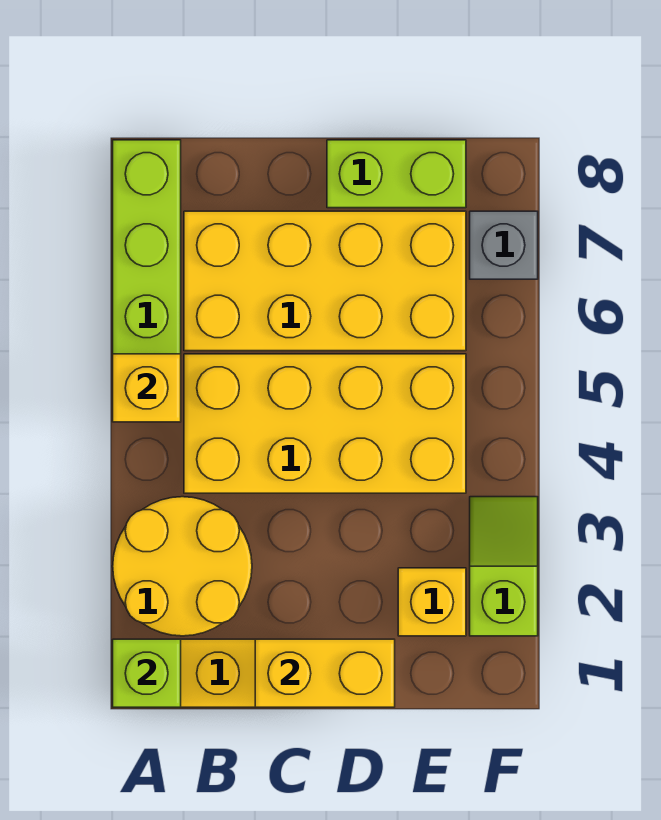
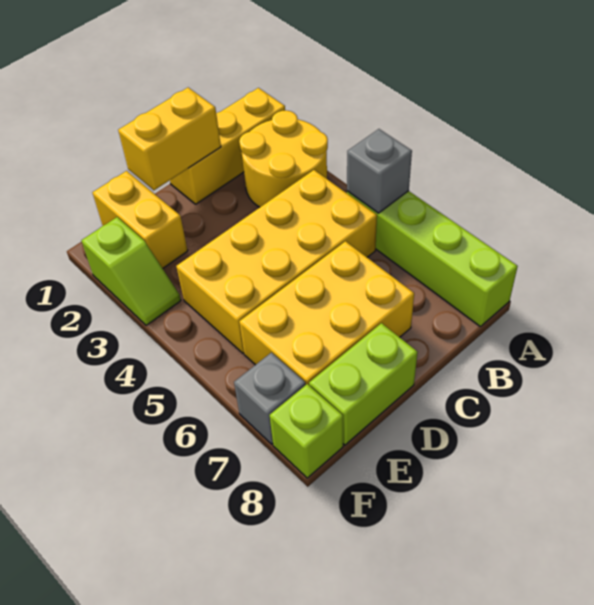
lime brick A1 level 2 -> lime brick F8 level 1
yellow brick A5 level 2 -> grey brick A5 level 2
yellow brick B6:E7 level 1 -> yellow brick C6:E7 level 1
yellow brick E2 level 1 -> yellow brick E1:E2 level 1

